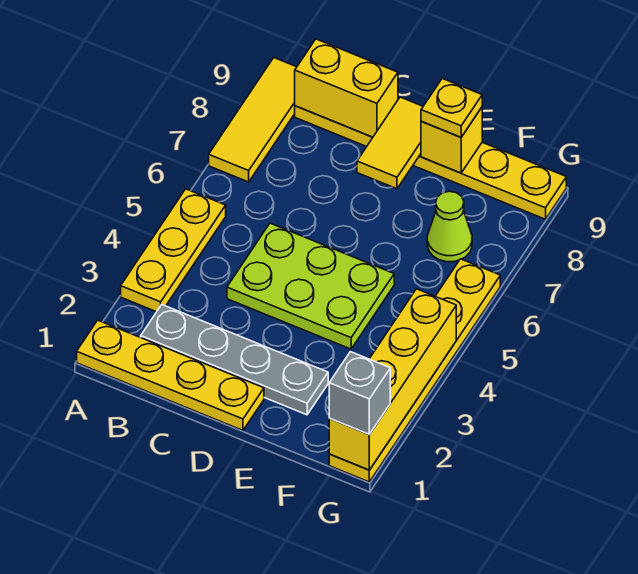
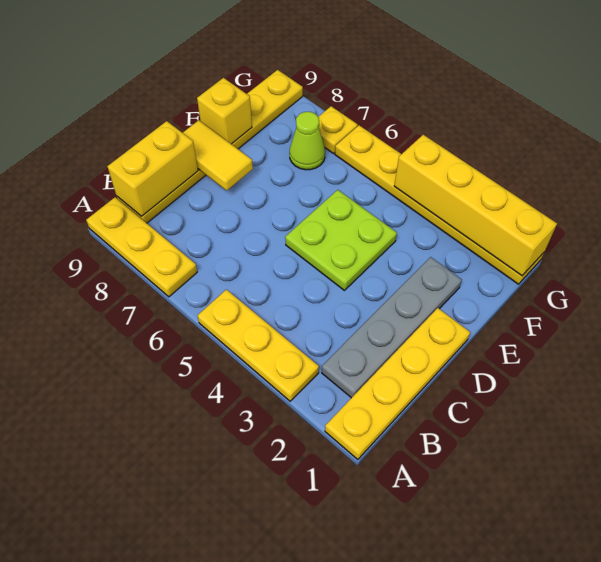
yellow tile A7:A9 level 1 -> yellow plate A7:A9 level 1
lime plate C4:E5 level 1 -> lime plate D4:E5 level 1
yellow plate E9 level 3 -> yellow plate G7 level 1
grey brick G1 level 3 -> none

